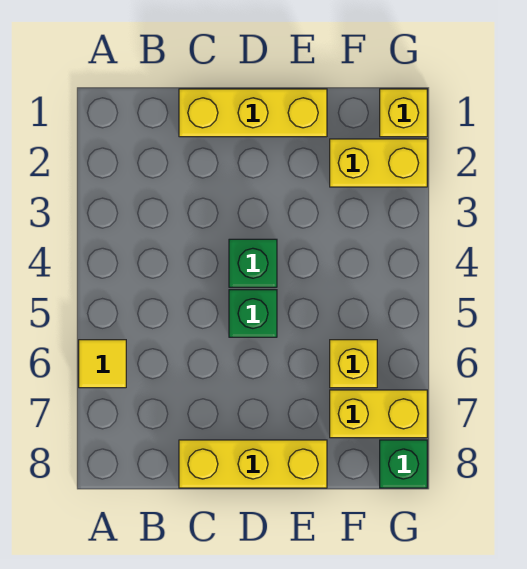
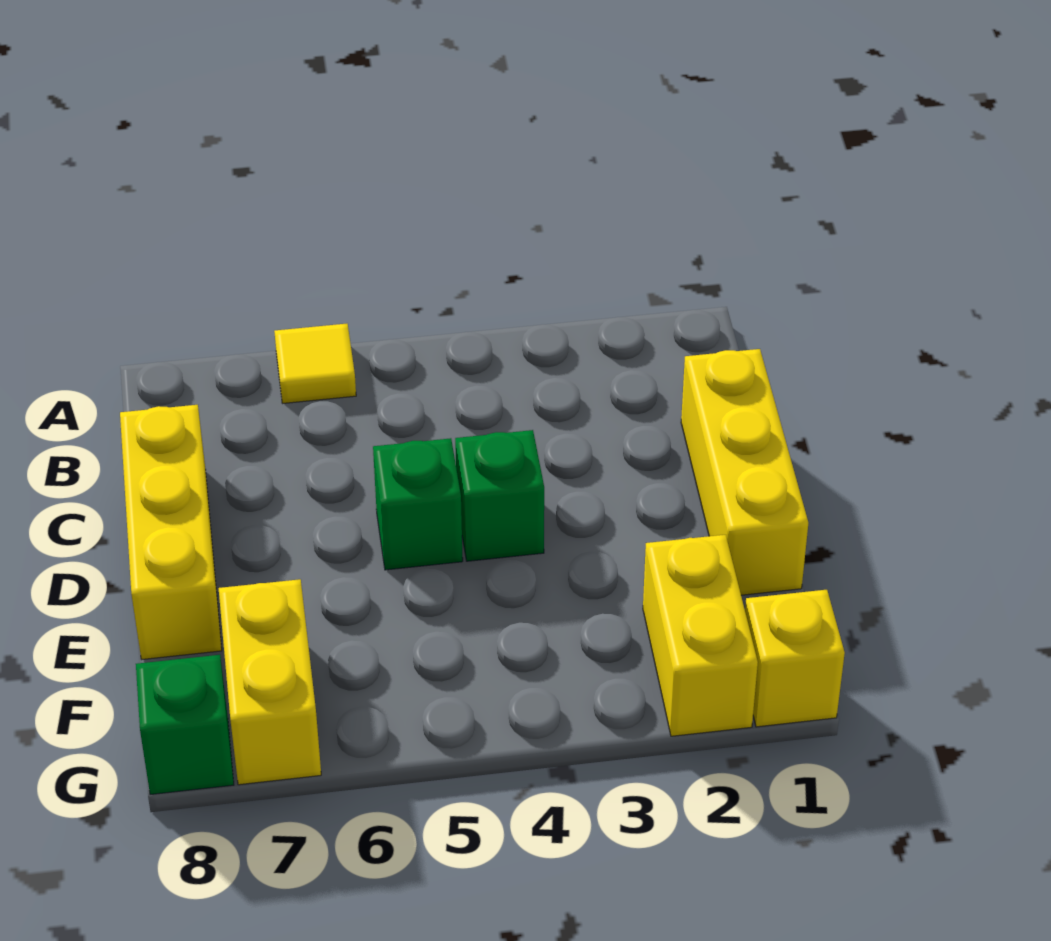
yellow brick F6 level 1 -> none

